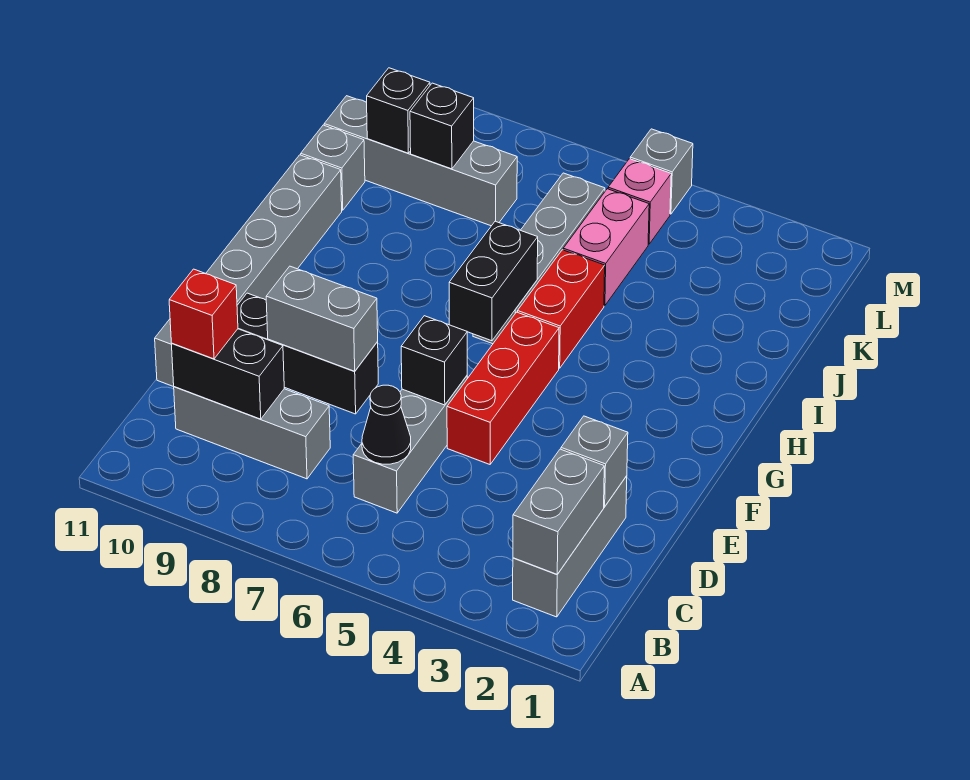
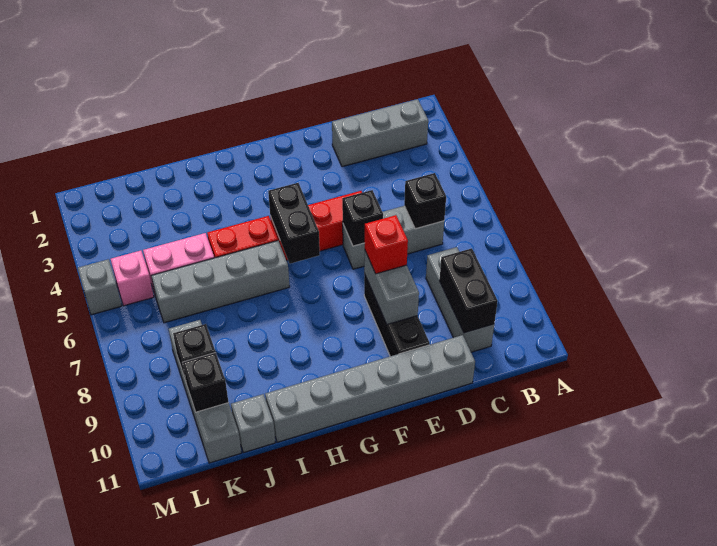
grey brick B2:C2 level 2 -> none
black cone C6 level 2 -> black brick C6 level 2
red brick C10 level 3 -> red brick E8 level 3
grey brick D2 level 2 -> none
black brick G6:H6 level 2 -> black brick G5:G6 level 2

